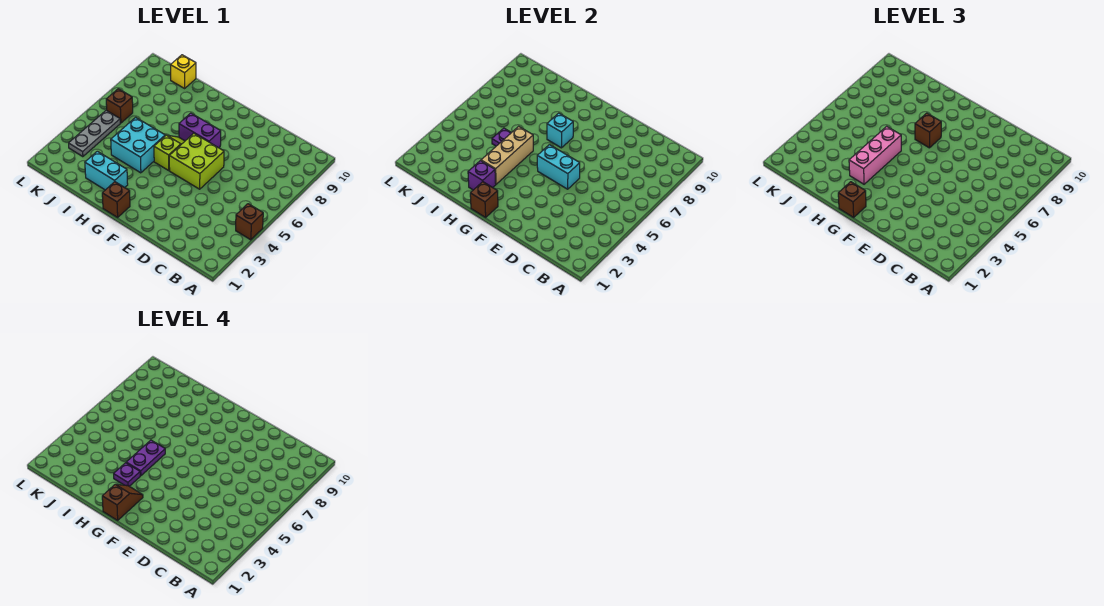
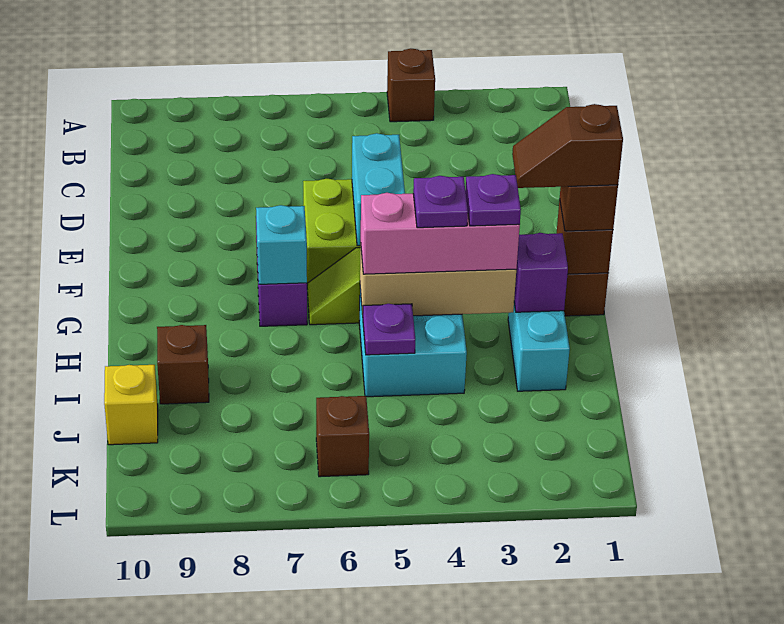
brown brick G7 level 3 -> brown brick I9 level 1
purple plate H4:H5 level 4 -> purple plate H4 level 4
grey plate K3:K5 level 1 -> none

